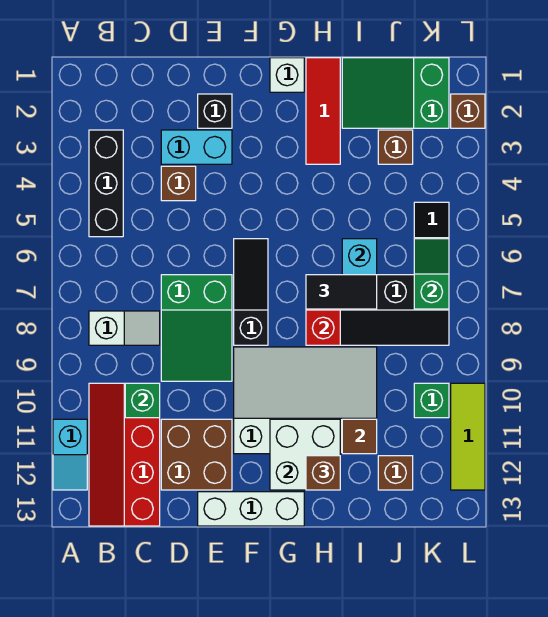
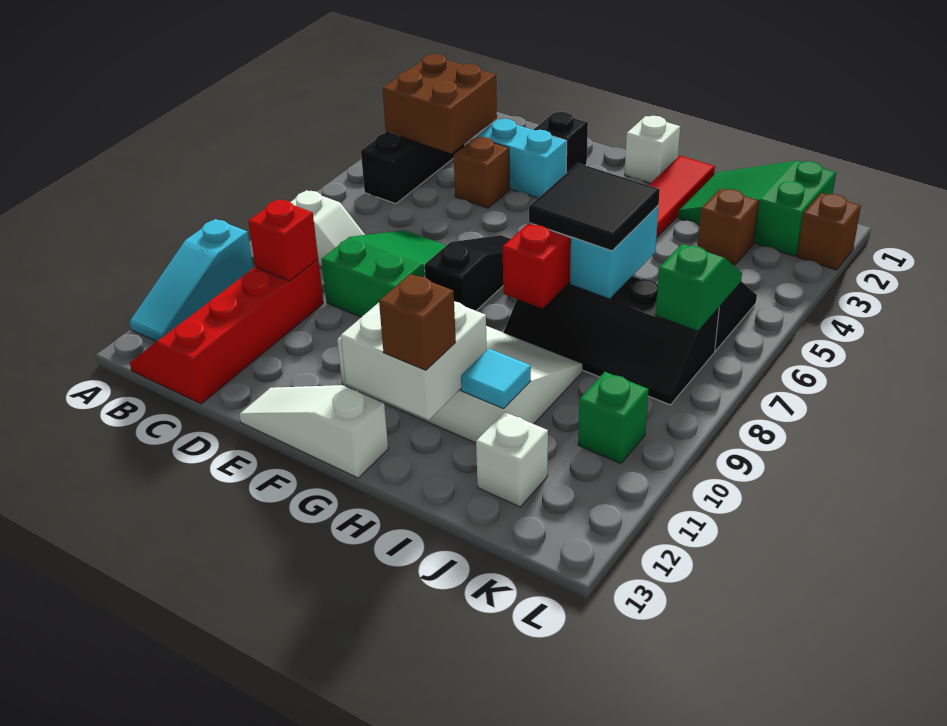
cyan slope A11:A12 level 1 top 11 -> cyan slope A10:A12 level 1 top 10
green brick C10 level 2 -> red brick C10 level 2
green slope D7:E9 level 1 top 7 -> green slope D7:E9 level 1 top 9
brown brick D11:E12 level 1 -> brown brick B3:C4 level 2
white brick E13:G13 level 1 -> white slope E13:G13 level 1 top G
black tile H7:I7 level 3 -> black tile H6:I7 level 3
brown tile I11 level 2 -> cyan tile I11 level 2
brown brick J12 level 1 -> white brick J12 level 1
lime tile L10:L12 level 1 -> none

